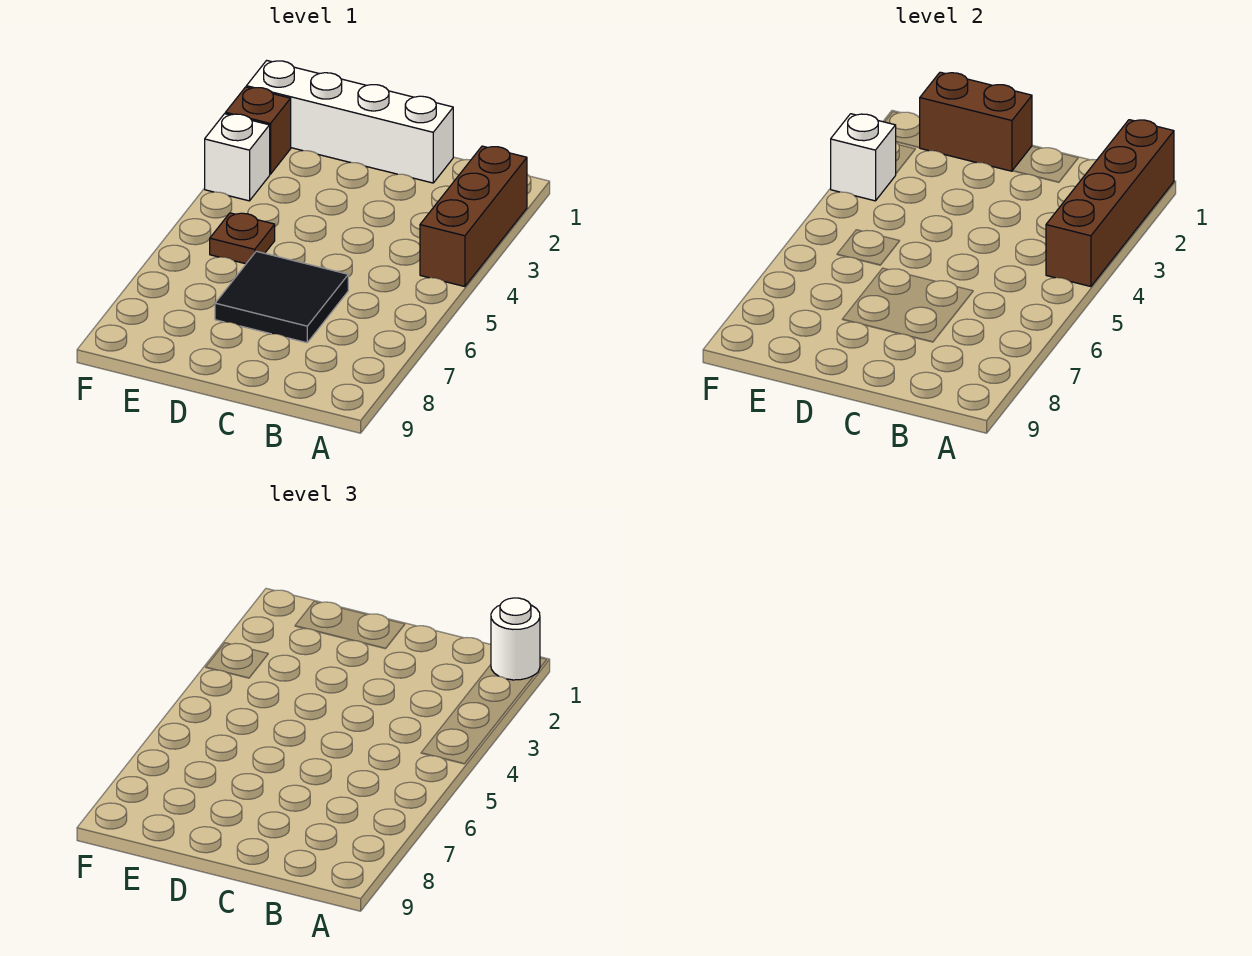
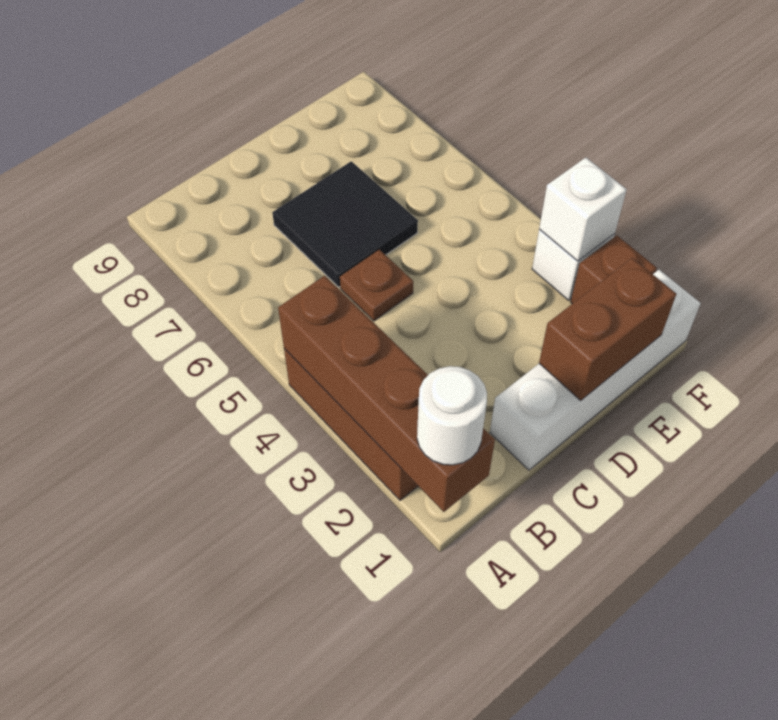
brown plate E5 level 1 -> brown plate C5 level 1

